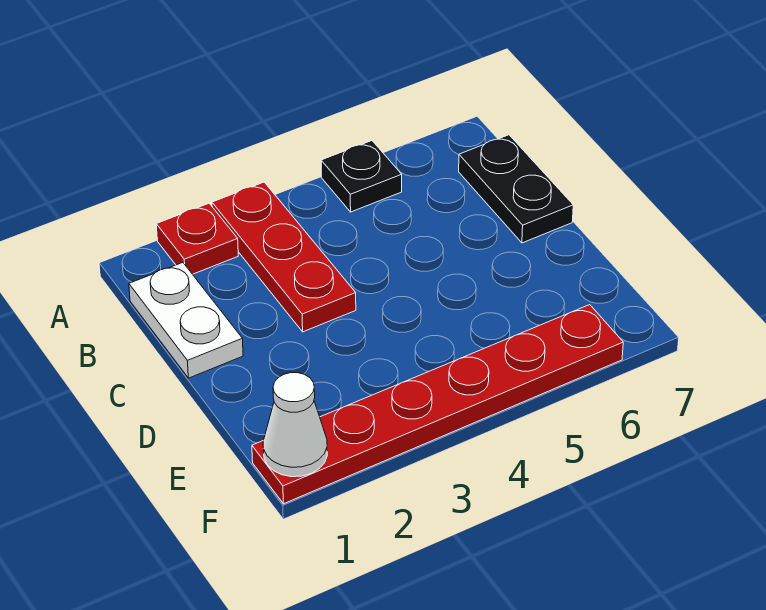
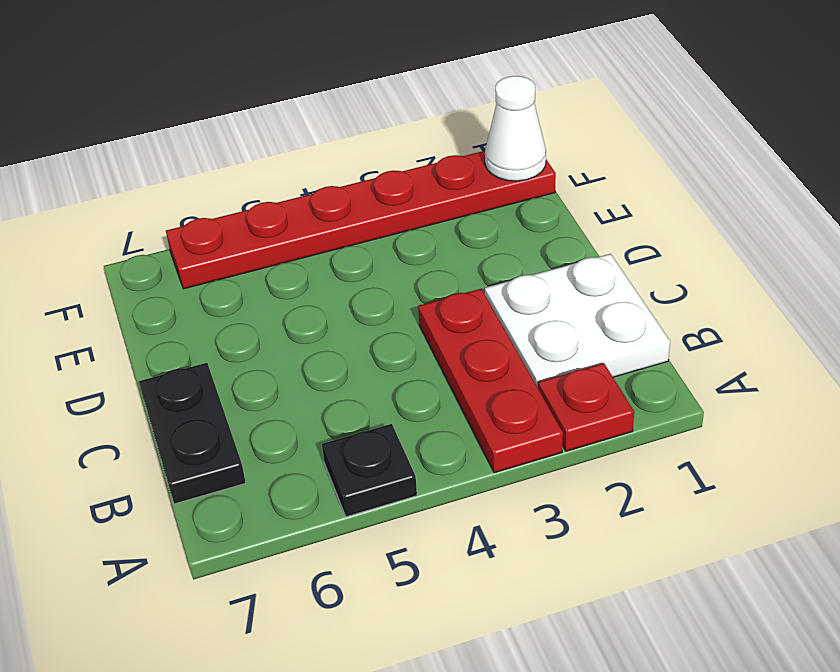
white plate B1:C1 level 1 -> white plate B1:C2 level 1

